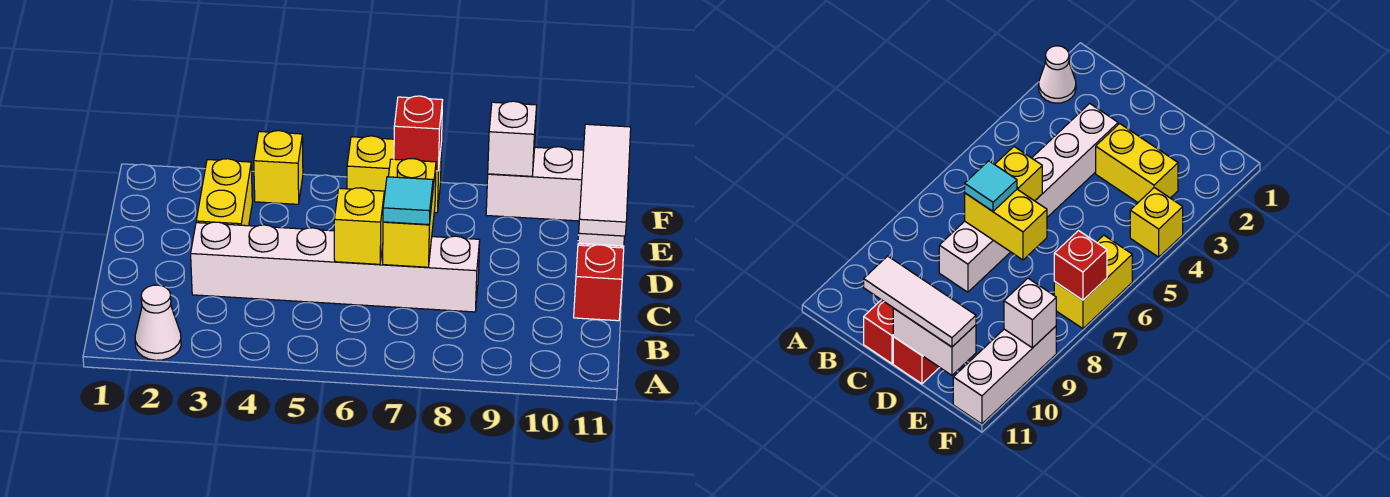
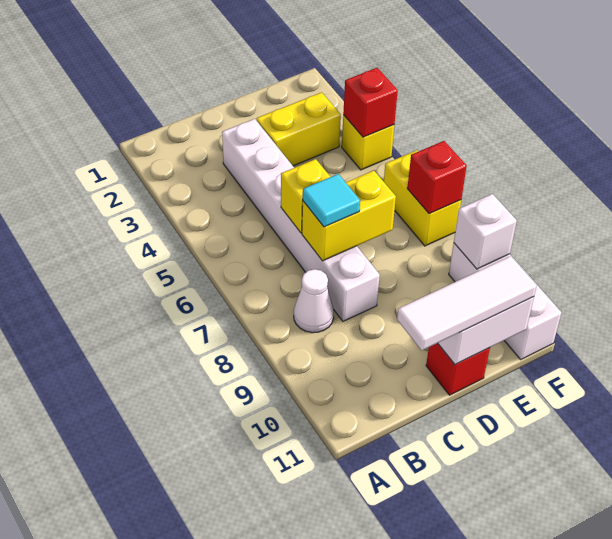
white cone A2 level 1 -> white cone B8 level 1
red brick C11 level 1 -> red brick F4 level 2

